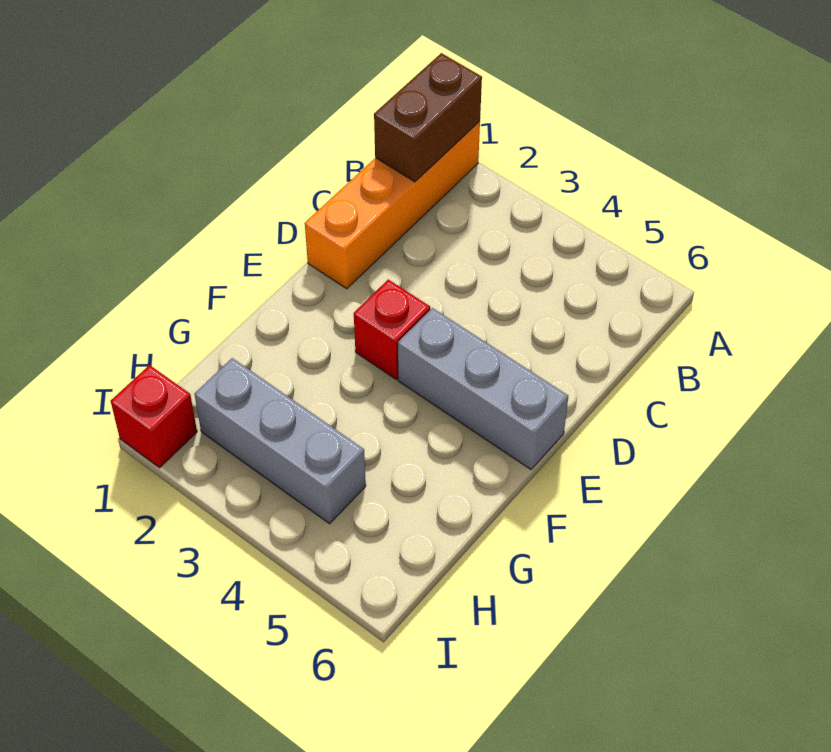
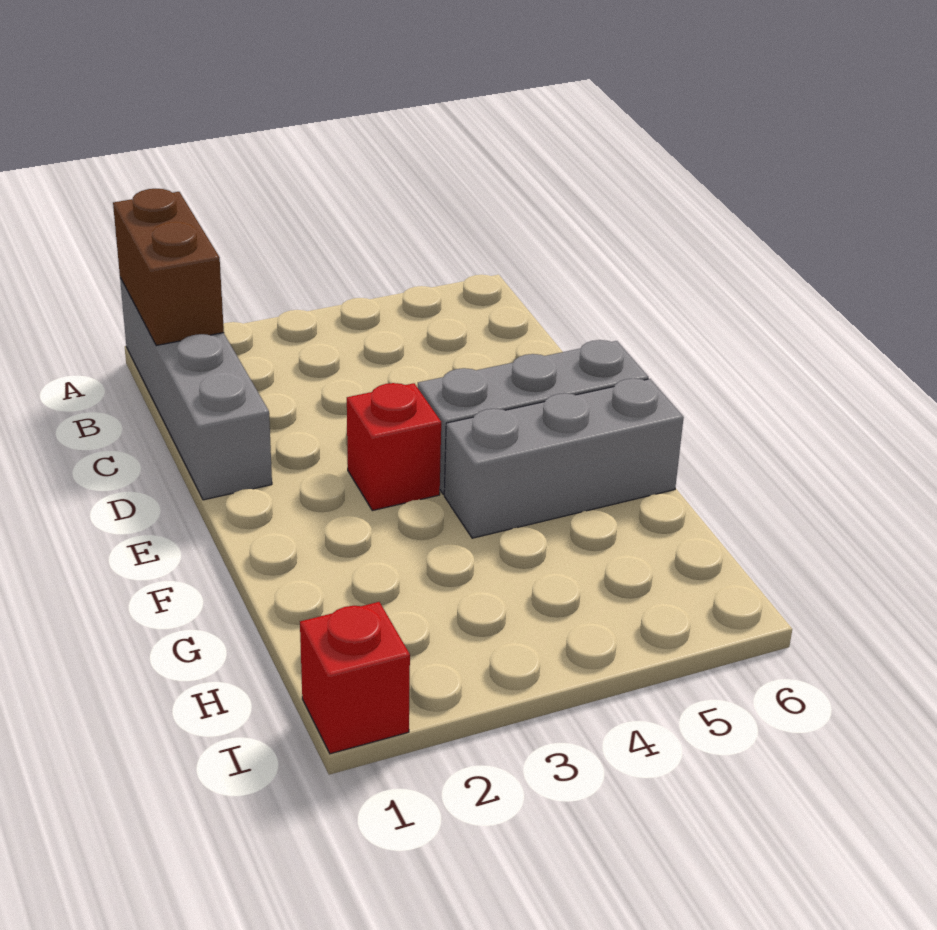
orange brick A1:D1 level 1 -> grey brick A1:D1 level 1
grey brick H2:H4 level 1 -> grey brick F4:F6 level 1

